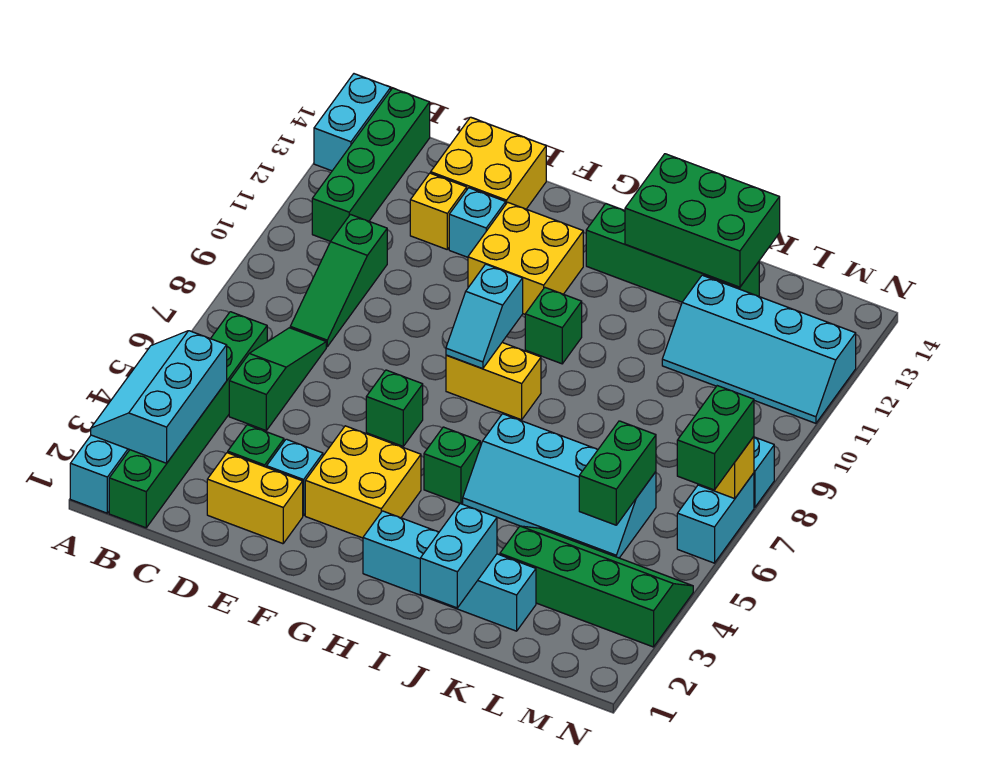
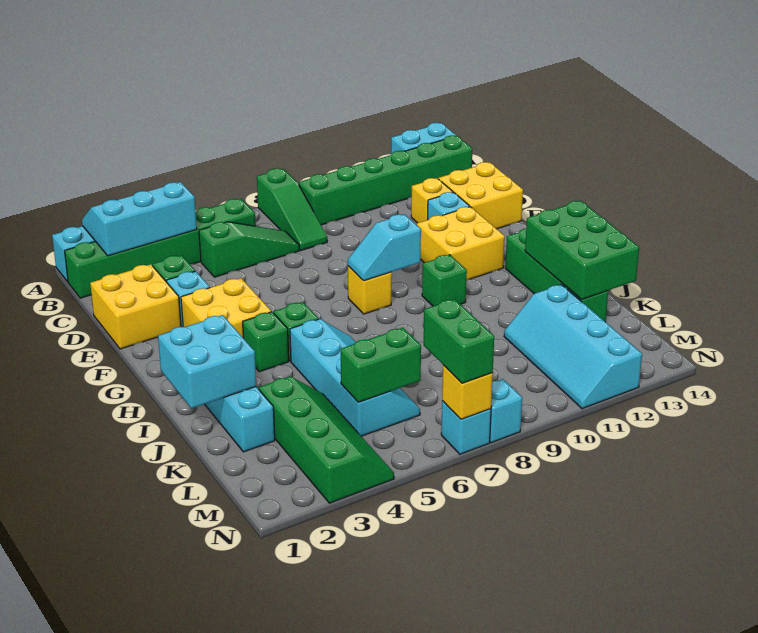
green brick B11:B14 level 1 -> green brick B9:B14 level 1
green slope C8:C10 level 1 top 10 -> green slope A8:C8 level 1 top A
yellow brick D2:E2 level 1 -> yellow brick D1:E2 level 1
green brick F6 level 1 -> green brick H4 level 1
yellow brick G8:H8 level 1 -> yellow brick G8 level 1
cyan slope I5:L6 level 1 top 6 -> cyan slope I5:L6 level 1 top 5
cyan brick J1:J2 level 2 -> cyan brick I1:J2 level 2
cyan brick N6:N7 level 1 -> cyan brick N7 level 1
green brick N6:N7 level 3 -> green brick M7:N7 level 3

